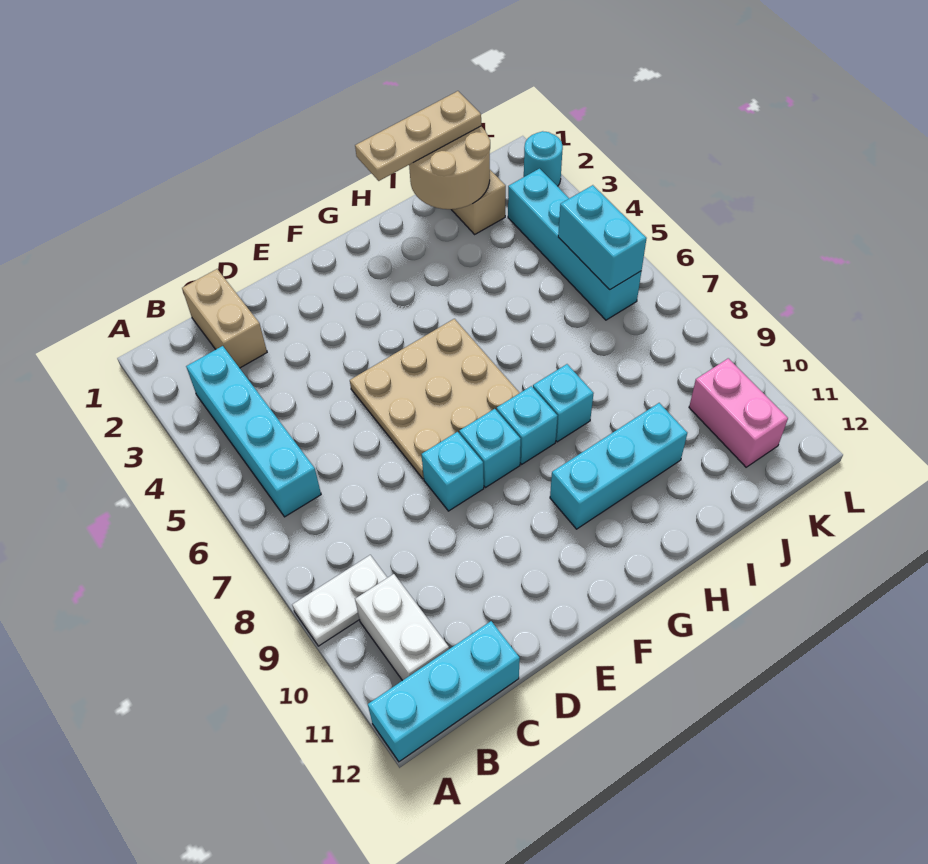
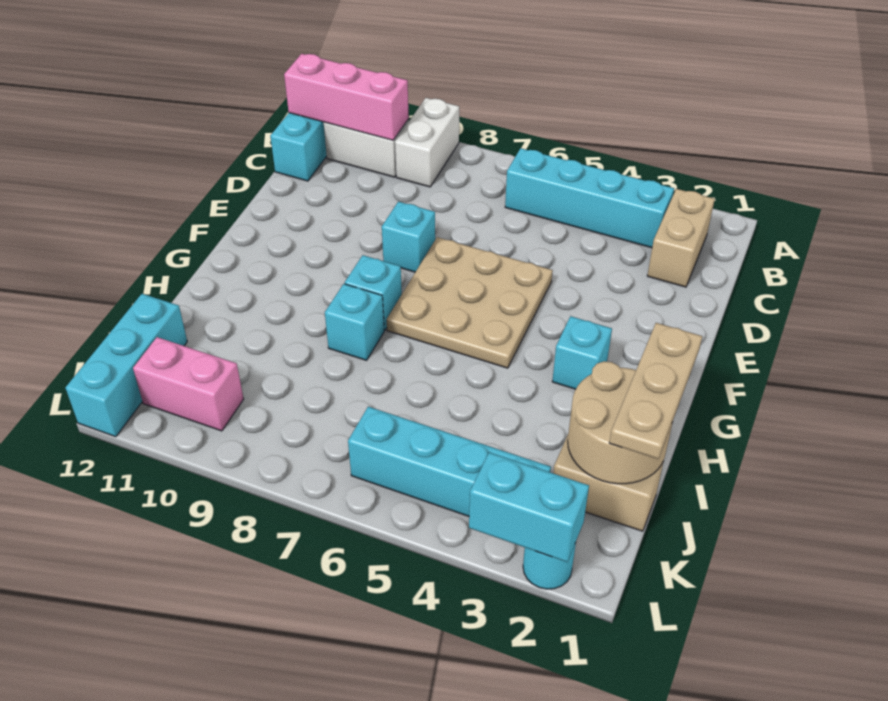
white plate A9:B9 level 1 -> white brick A9:B9 level 1
none -> pink brick B10:B12 level 2
tan brick C1:C2 level 1 -> tan brick B2:C2 level 1
cyan brick F8 level 1 -> cyan brick G3 level 1
cyan brick G10:I10 level 1 -> cyan brick J12:L12 level 1
cyan brick K5:K6 level 2 -> cyan brick L2:L3 level 2

